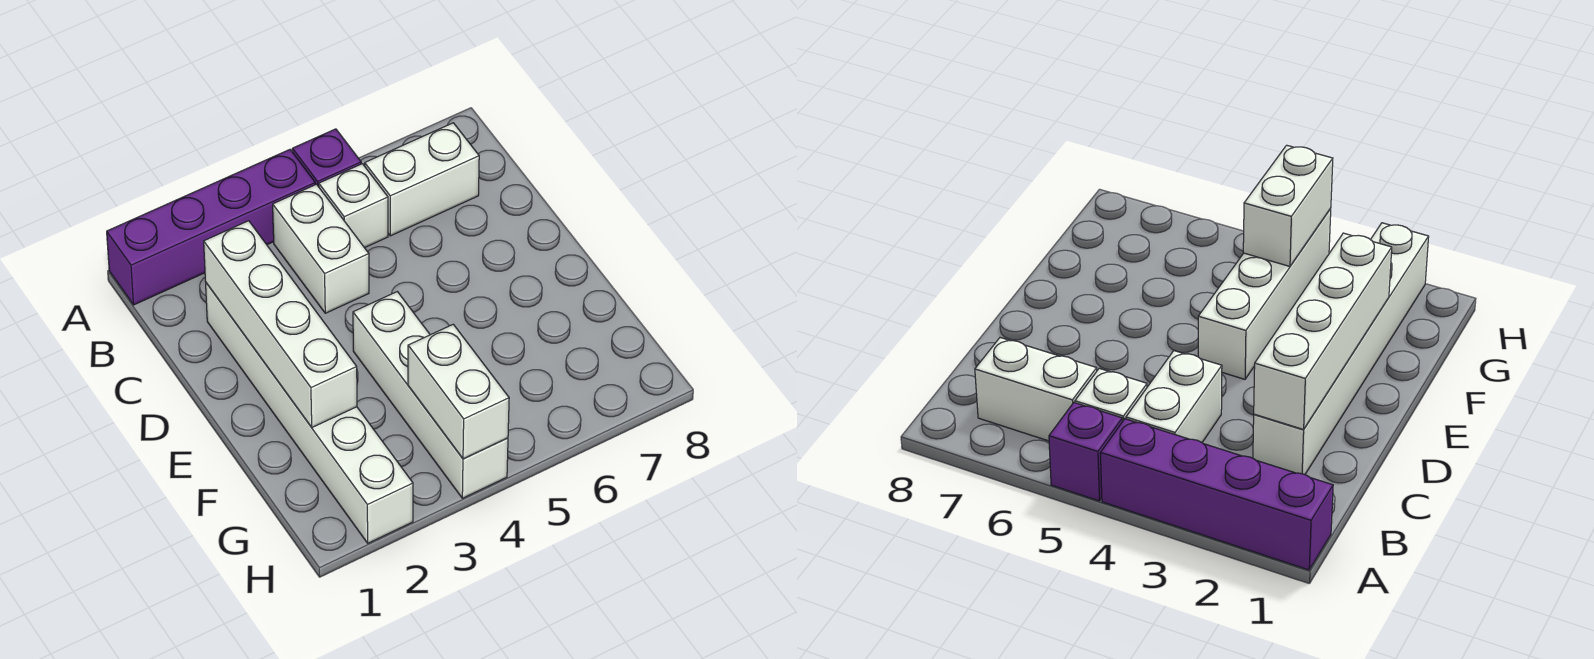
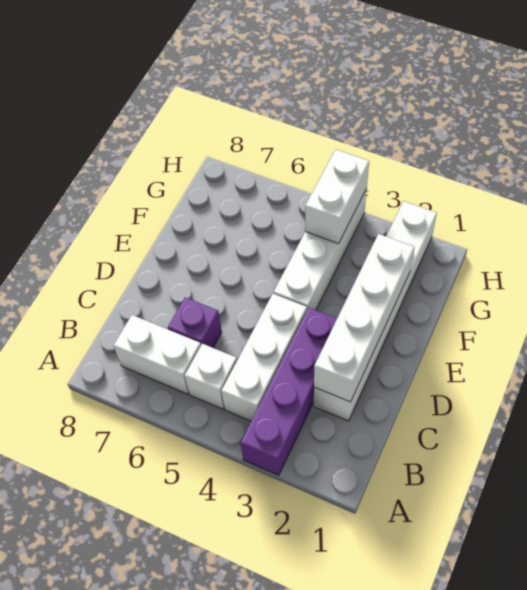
purple brick A1:A4 level 1 -> purple brick A3:D3 level 1
purple brick A5 level 1 -> purple brick C6 level 1
white brick B4:C4 level 1 -> white brick B4:D4 level 1

